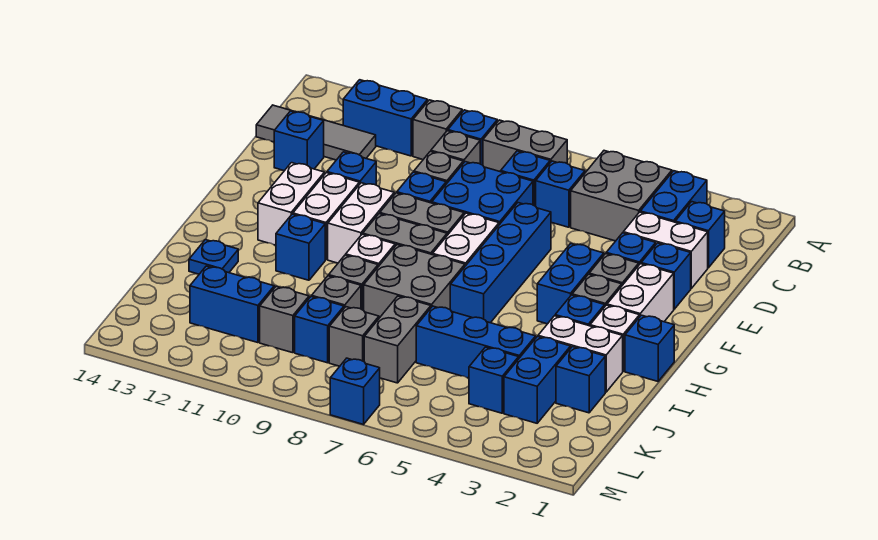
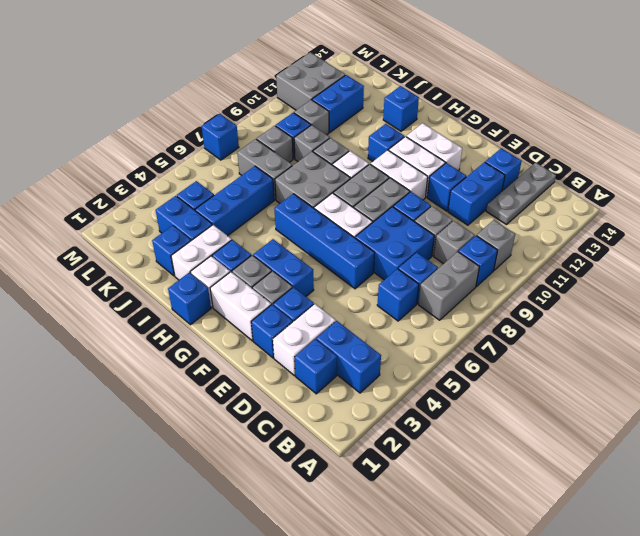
grey brick B4:C5 level 1 -> grey brick L11:M12 level 1
blue brick B11:B12 level 1 -> blue brick D11:D12 level 1
grey tile C12:C14 level 1 -> grey plate C12:C14 level 1
blue plate I13 level 1 -> blue brick I13 level 1

